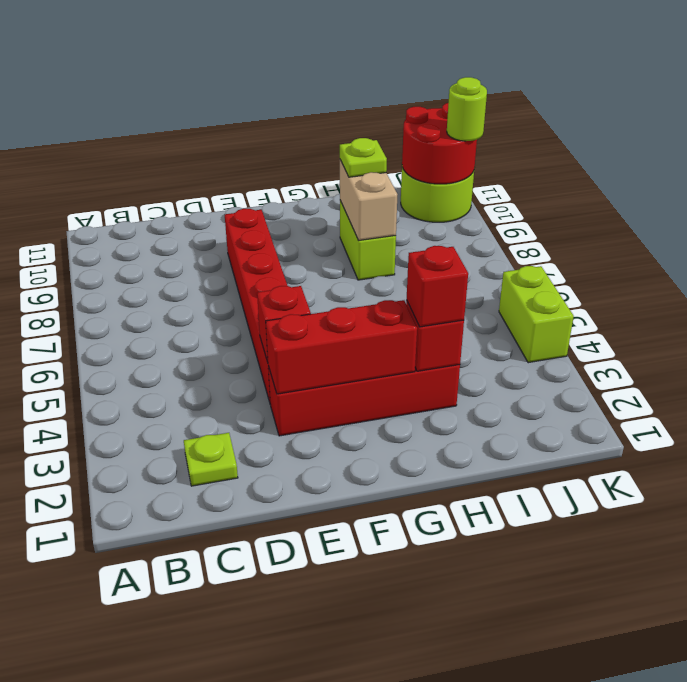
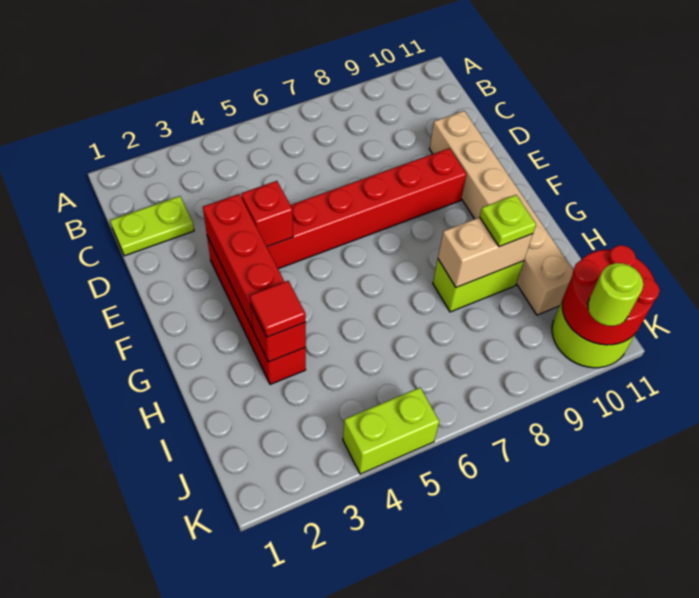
lime plate C2 level 1 -> lime plate C1:C2 level 1
none -> tan brick D10:I10 level 1
red brick H3 level 3 -> red tile H3 level 3

